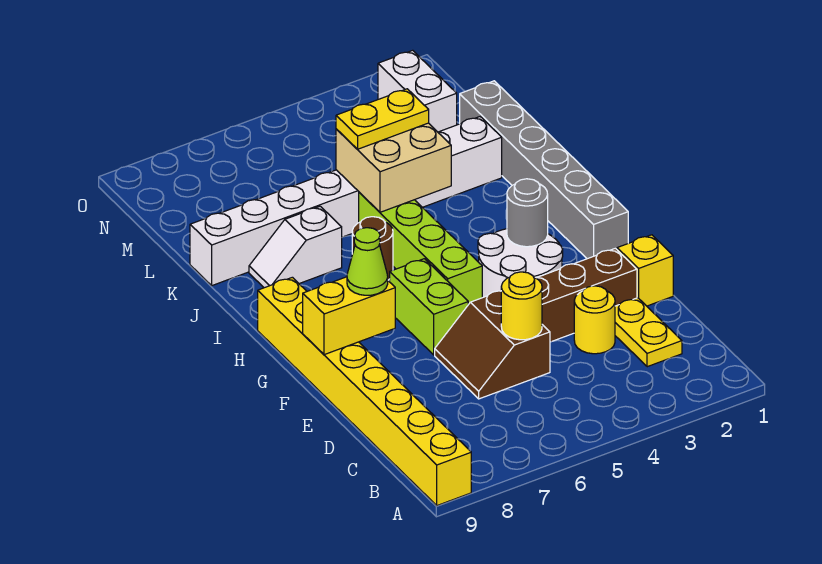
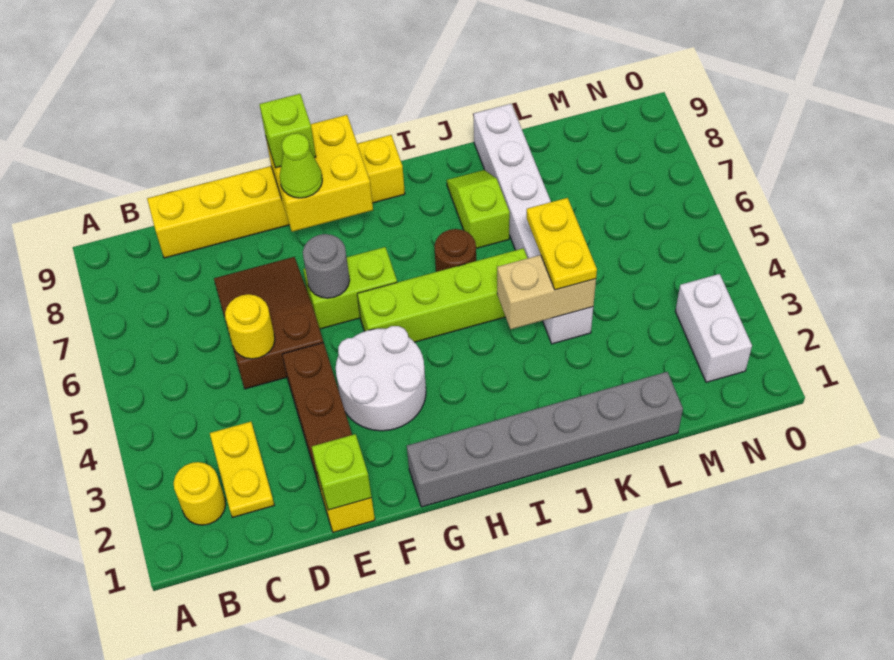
yellow brick A9:H9 level 1 -> yellow brick C9:H9 level 1
yellow plate C2:D2 level 1 -> yellow plate C2:C3 level 1
yellow round brick D3 level 1 -> yellow round brick B2 level 1
brown slope D5:E6 level 1 top 5 -> brown slope D5:E7 level 1 top 5
none -> lime brick E1 level 2
yellow brick F8:F9 level 2 -> yellow brick F8:G9 level 2
none -> lime brick F9 level 3
grey round brick G3 level 2 -> grey round brick F6 level 2
tan brick J4:K5 level 2 -> tan brick J4:K4 level 2
white slope J7:J8 level 1 top 7 -> lime slope J7:J8 level 1 top 7
white brick K2:K9 level 1 -> white brick K4:K9 level 1
white brick M2:N2 level 1 -> white brick N2:N3 level 1

